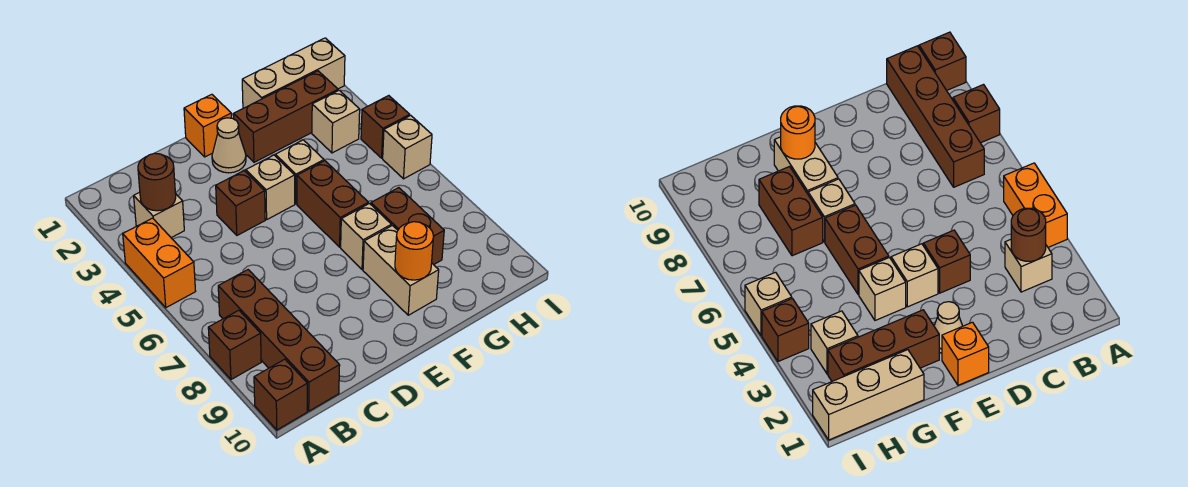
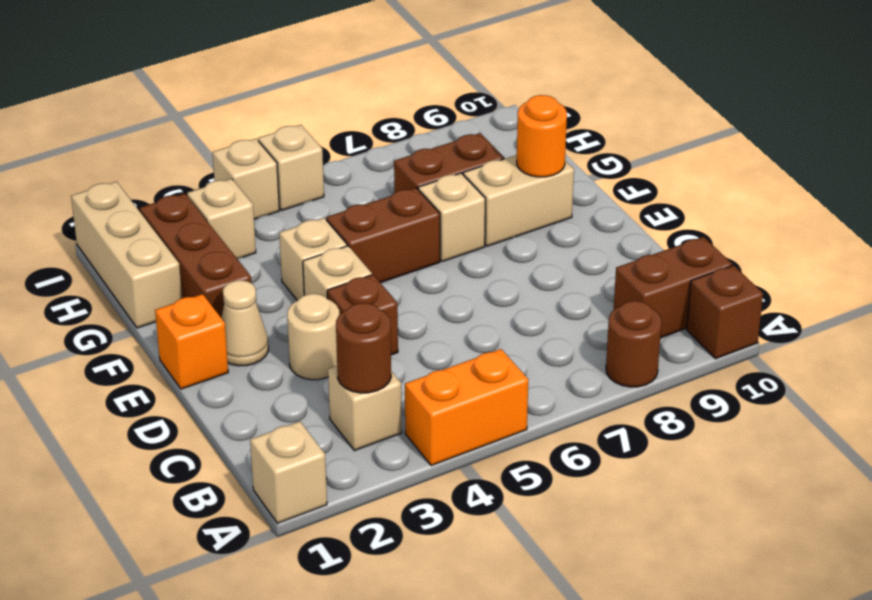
none -> tan brick A1 level 1
brown brick A8 level 1 -> brown round brick A8 level 1
brown brick B7:B10 level 1 -> brown brick B9:B10 level 1
none -> tan round brick D3 level 1
brown brick I4 level 1 -> tan brick I4 level 1

